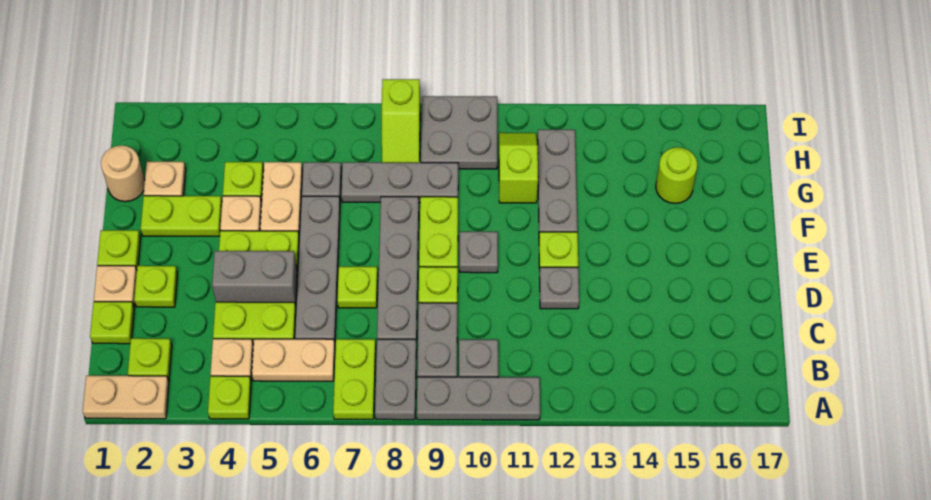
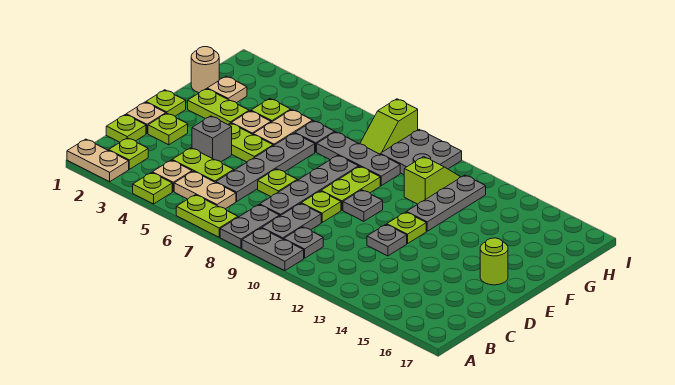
lime plate A7:B7 level 1 -> lime plate A6:A7 level 1
grey plate A9:A11 level 1 -> grey plate A9:A10 level 1
grey brick D4:D5 level 1 -> grey brick D4 level 1
lime round brick G15 level 1 -> lime round brick E16 level 1

